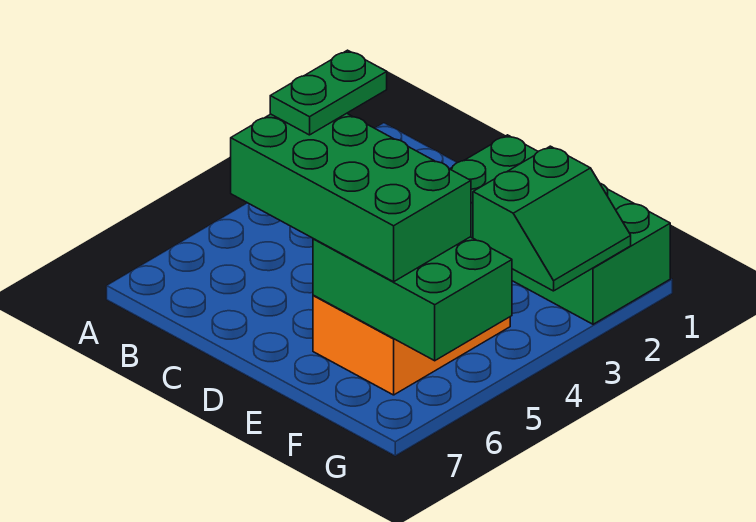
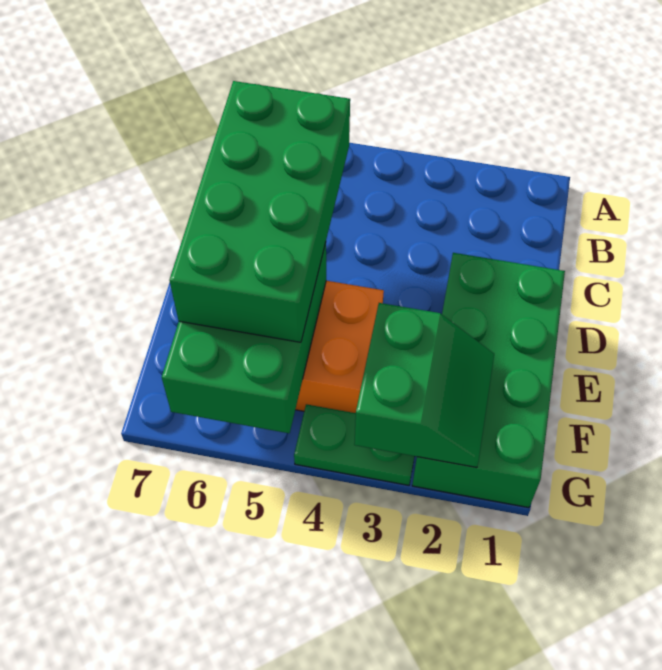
green plate C4:C5 level 4 -> green plate G3:G4 level 1
green slope F2:G3 level 2 top F -> green slope F2:G3 level 2 top 3

